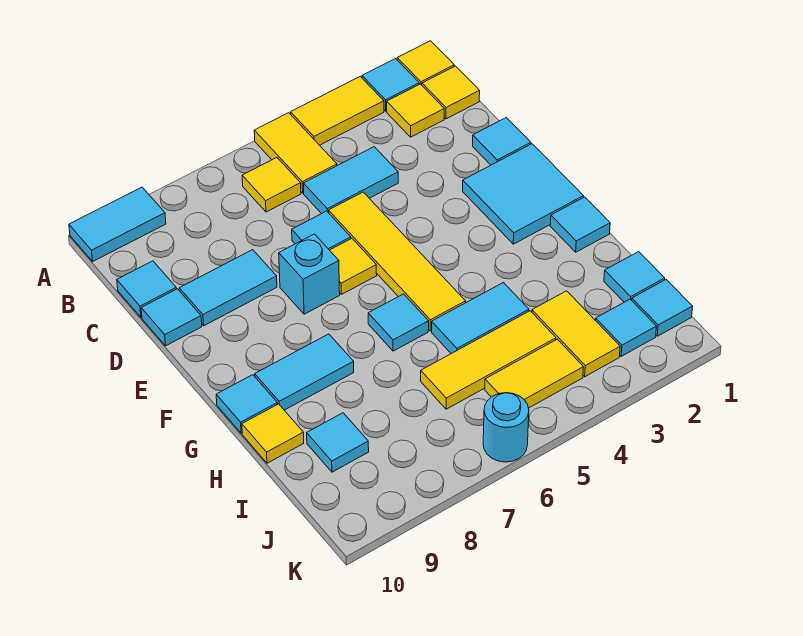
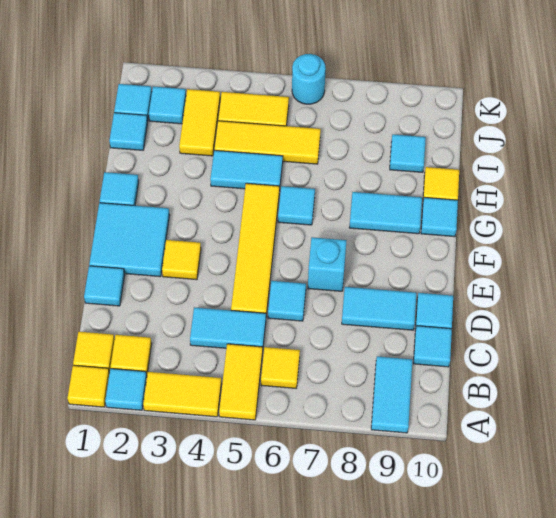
cyan tile A9:A10 level 1 -> cyan tile A9:B9 level 1
yellow tile E6 level 1 -> yellow tile E3 level 1

